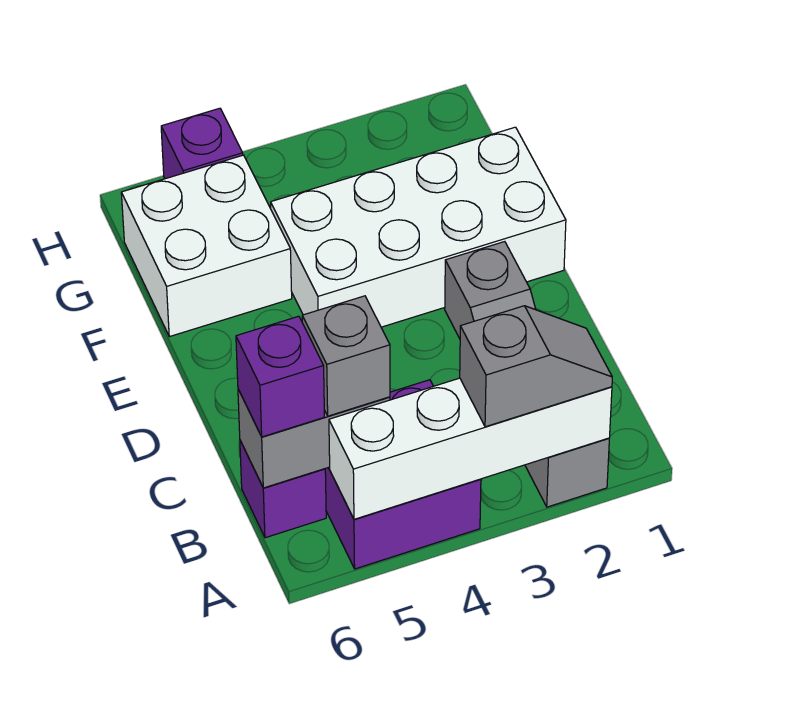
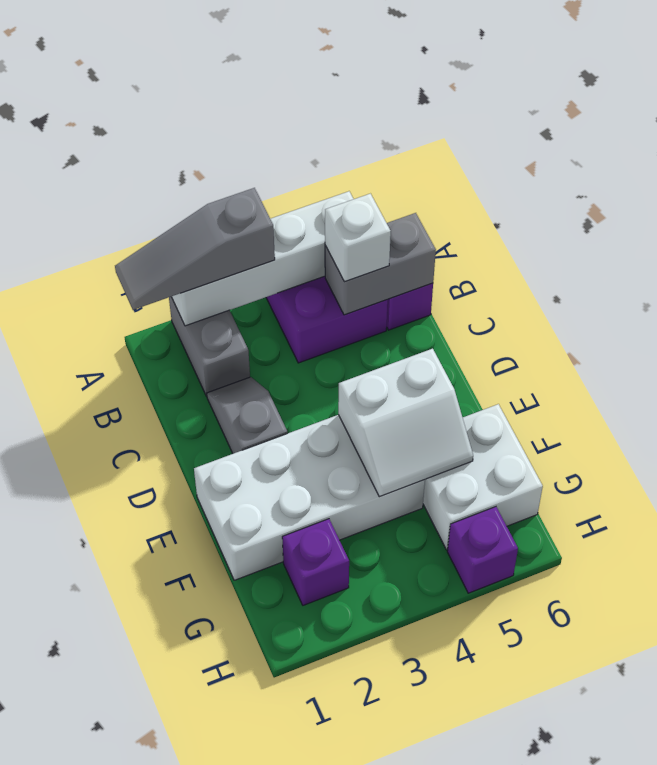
grey slope A2:A3 level 3 top 3 -> grey slope A1:A3 level 3 top 3
grey brick B5 level 3 -> white brick B5 level 3
purple brick B6 level 3 -> purple brick G2 level 1
none -> white slope E4:F5 level 2 top E

